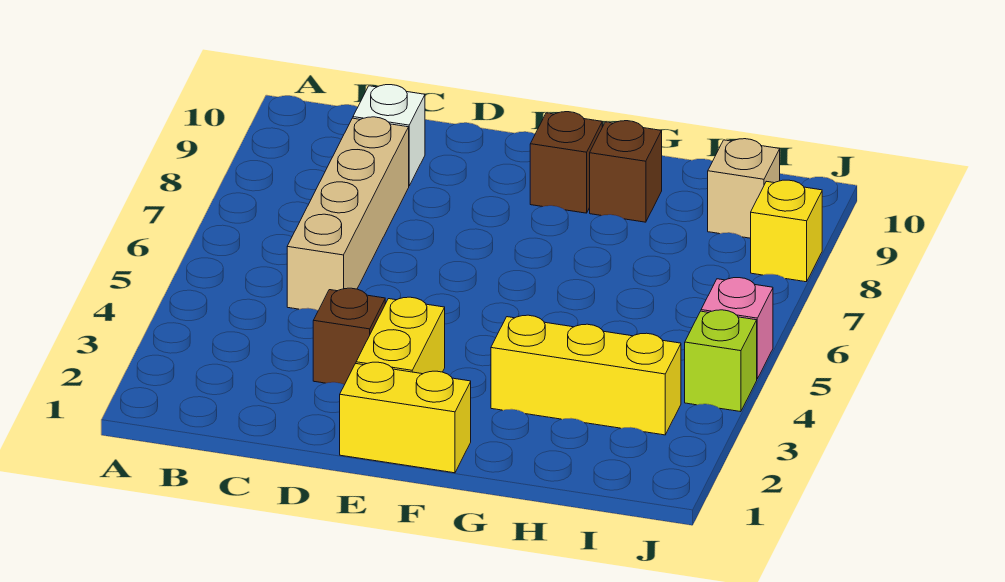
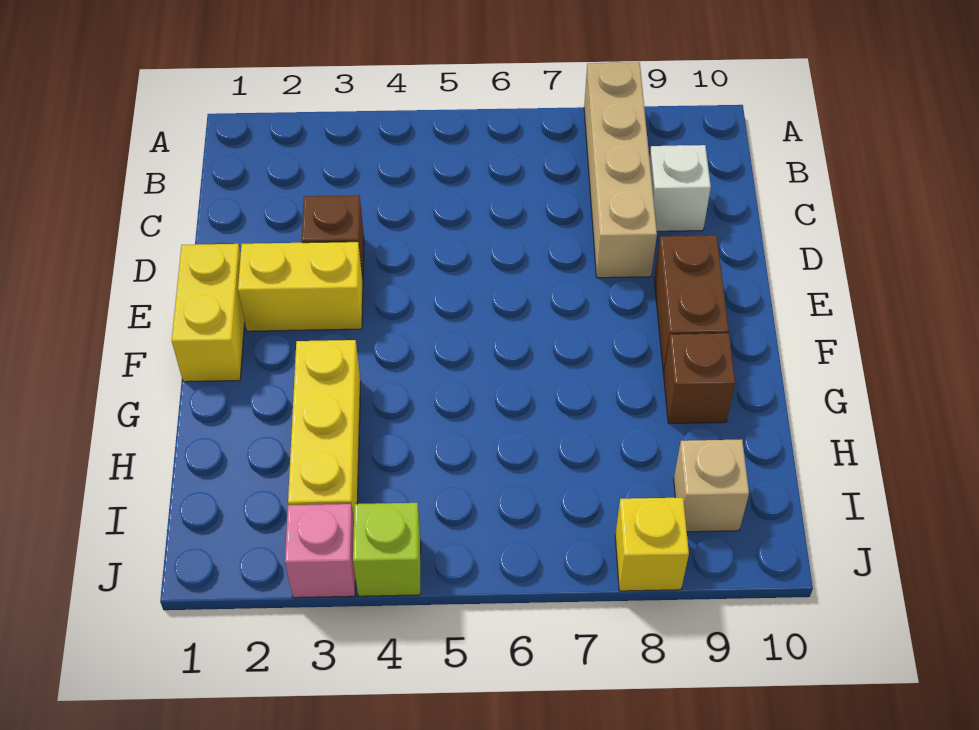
tan brick C5:C8 level 1 -> tan brick A8:D8 level 1
brown brick F9 level 1 -> brown brick E9:F9 level 1
pink brick J5 level 1 -> pink brick J3 level 1

